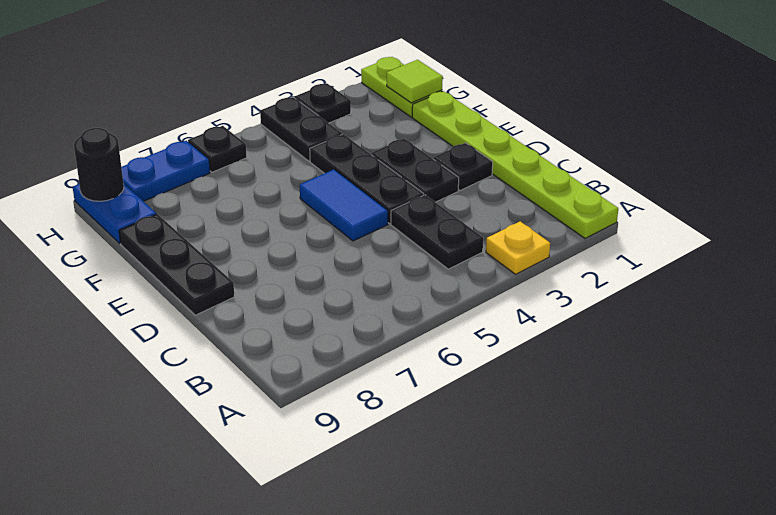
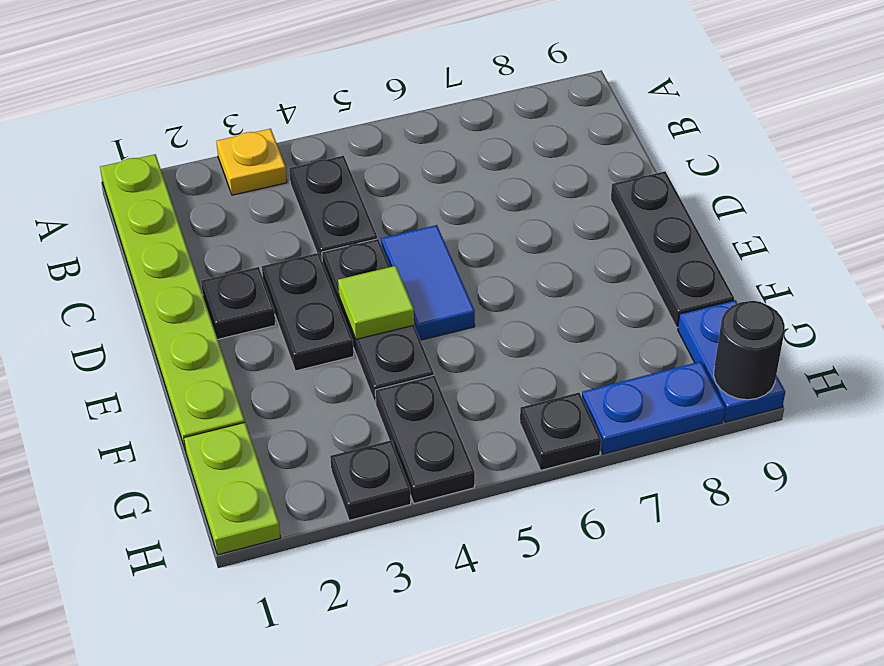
lime tile G1 level 2 -> lime tile E4 level 2

